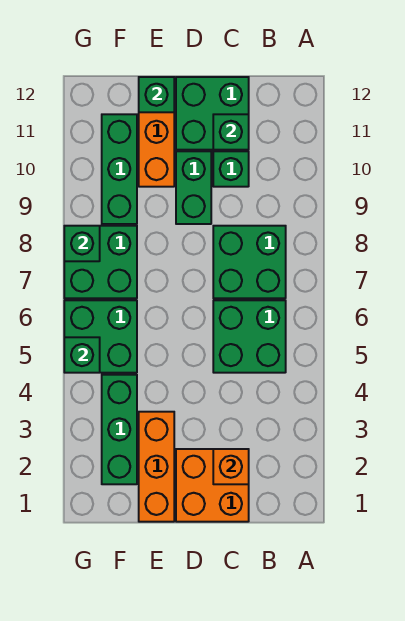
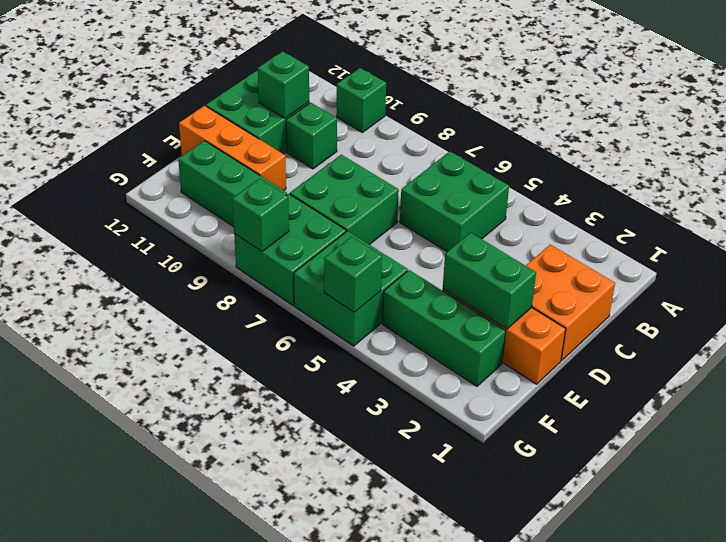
green brick B7:C8 level 1 -> green brick D7:E8 level 1
orange brick C2 level 2 -> none
green brick D9:D10 level 1 -> green brick E2:E3 level 2
green brick E12 level 2 -> green brick A10 level 1

